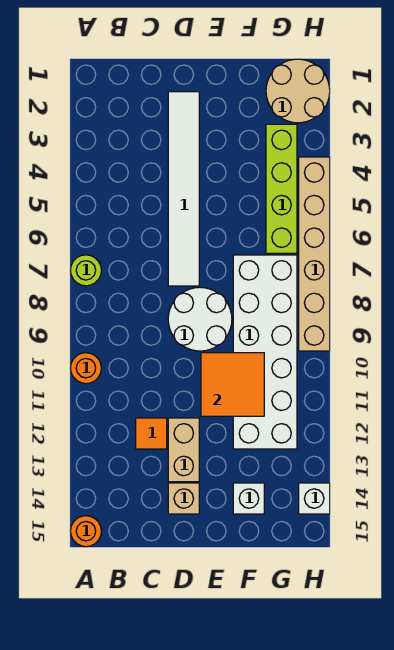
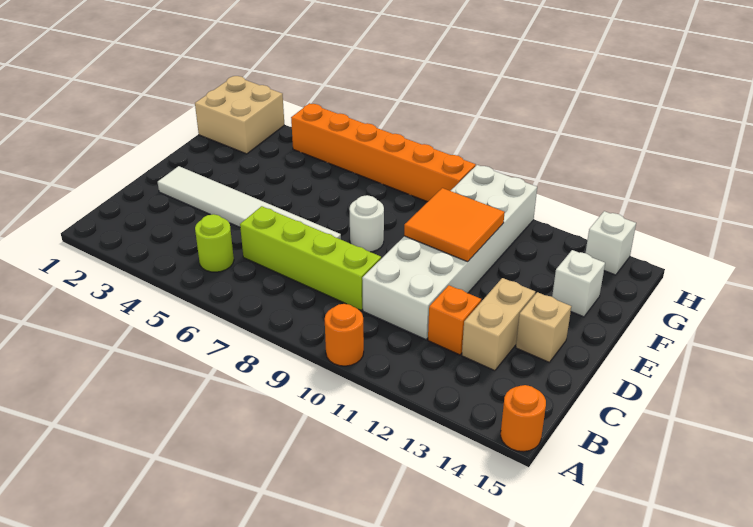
lime round brick A7 level 1 -> lime round brick B5 level 1
orange tile C12 level 1 -> orange brick C12 level 1
white round brick D8:E9 level 1 -> white round brick E8 level 1
tan brick D12:D13 level 1 -> tan brick C13:D13 level 1
white brick F7:G12 level 1 -> white brick C10:H11 level 1
tan round brick G1:H2 level 1 -> tan brick G1:H2 level 1
lime brick G3:G6 level 1 -> lime brick C6:C9 level 1
tan brick H4:H9 level 1 -> orange brick H4:H9 level 1

